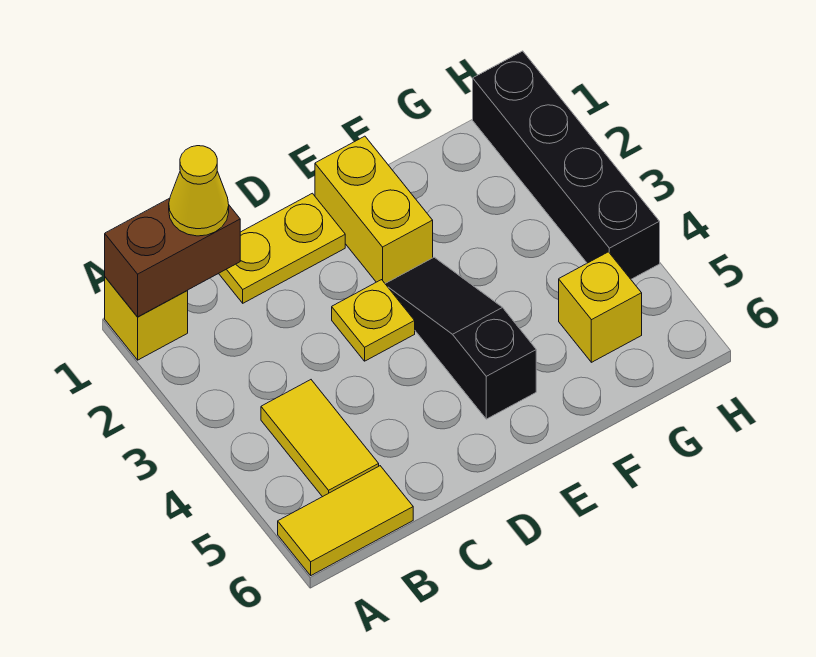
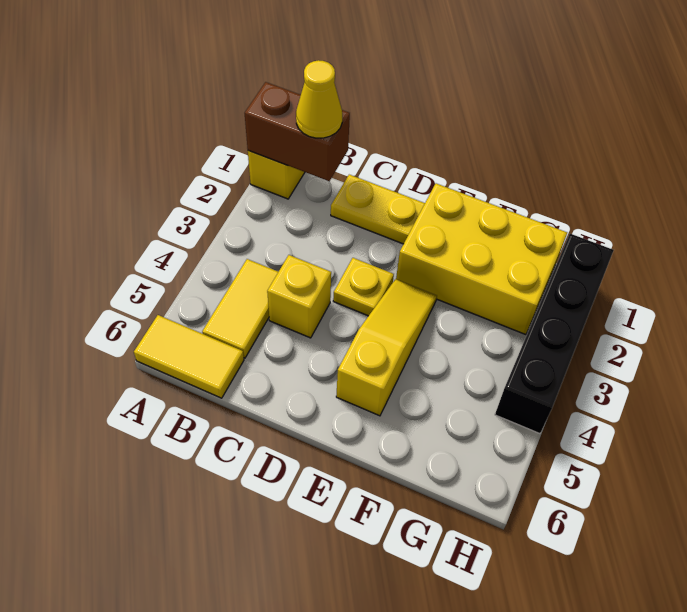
yellow brick E1:E2 level 1 -> yellow brick E1:G2 level 1
black slope E3:E5 level 1 top 5 -> yellow slope E3:E5 level 1 top 5
yellow brick G5 level 1 -> yellow brick C4 level 1

